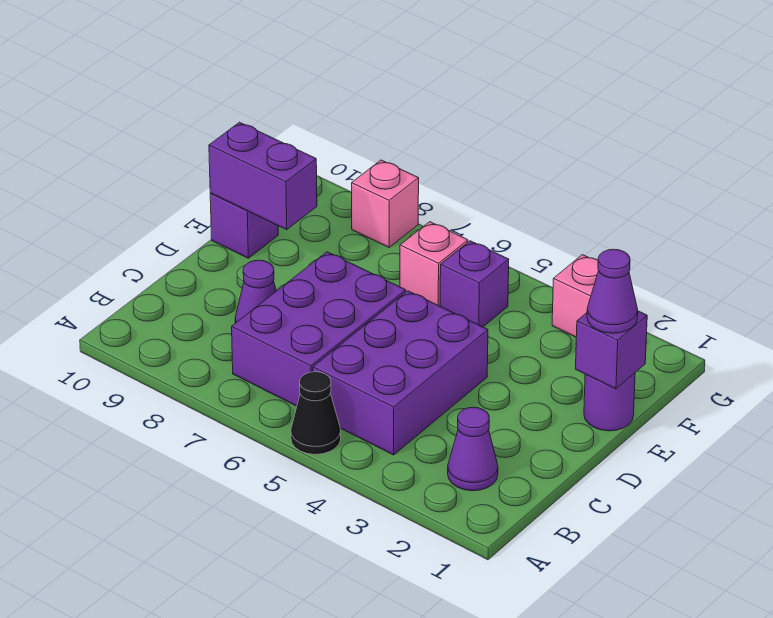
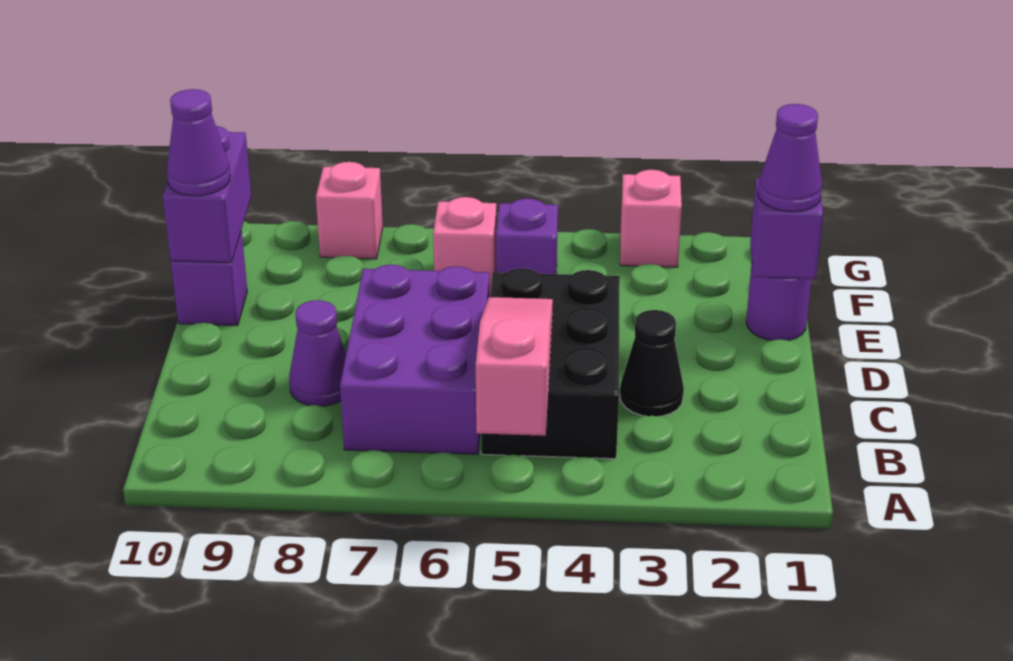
black cone A5 level 1 -> black cone C3 level 1
none -> pink slope A5:C5 level 2 top A
purple cone B2 level 1 -> purple cone E10 level 3
purple brick B4:D5 level 1 -> black brick B4:D5 level 1
purple brick E9:E10 level 2 -> purple brick E10:F10 level 2

